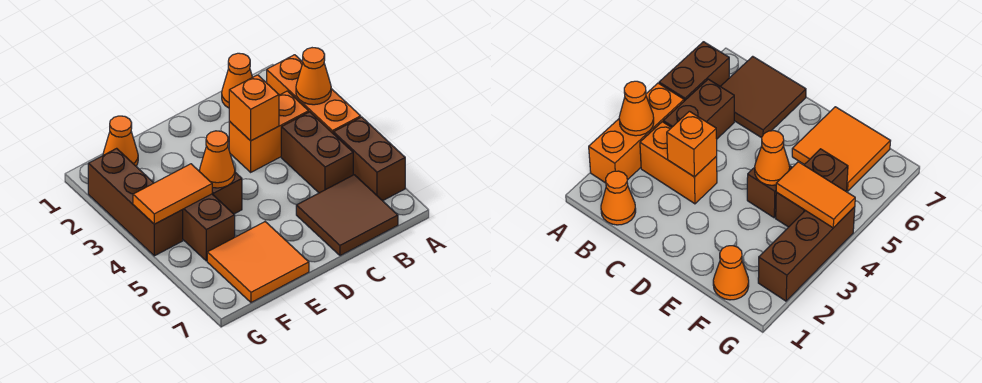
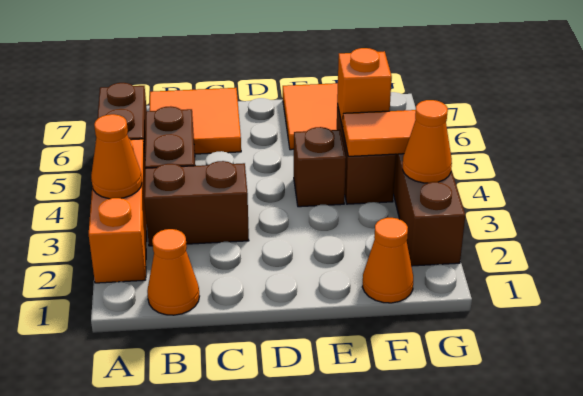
orange brick B3:C3 level 1 -> brown brick B3:C3 level 1
brown tile B6:C7 level 1 -> orange tile B6:C7 level 1
orange brick C3 level 2 -> orange brick F5 level 2
orange cone E4 level 2 -> orange cone G3 level 2

